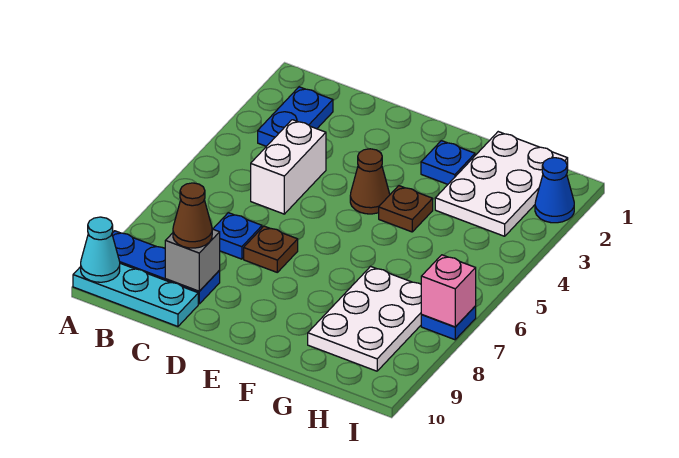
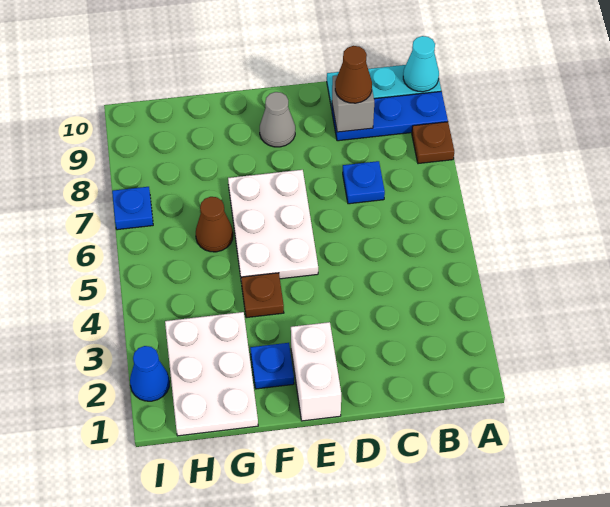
blue plate B2:B3 level 1 -> none
white brick C4:C5 level 1 -> white brick E1:E2 level 1
brown plate D7 level 1 -> brown plate A8 level 1
brown cone E4 level 1 -> brown cone G6 level 1
none -> grey cone E9 level 1
white plate G7:H9 level 1 -> white plate E5:F7 level 1
pink brick I7 level 2 -> none

